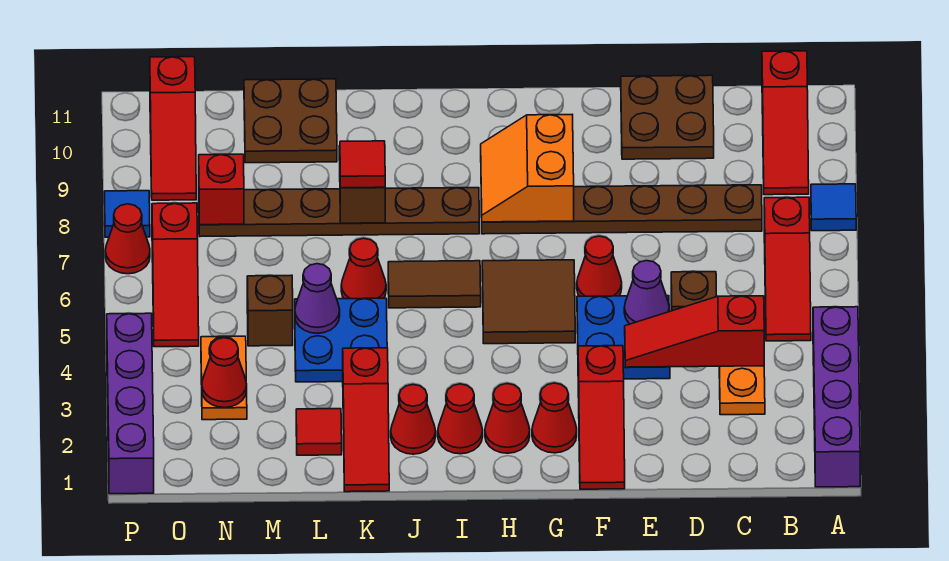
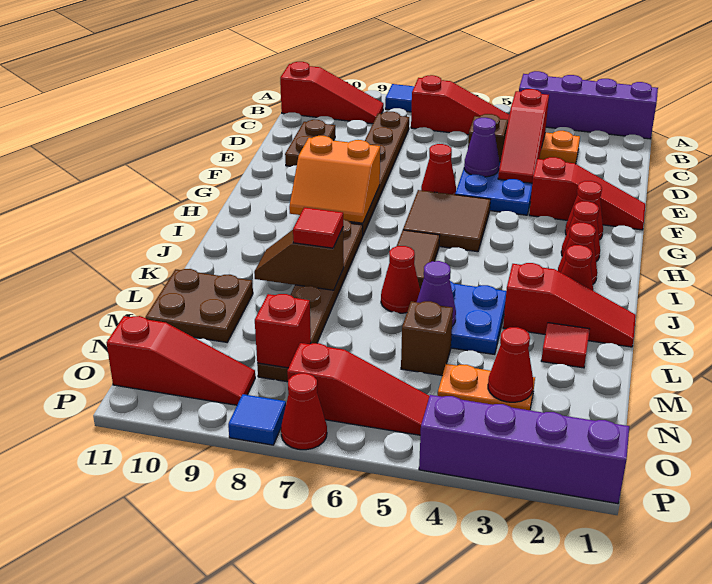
brown plate D10:E11 level 1 -> brown plate D10:E10 level 1

